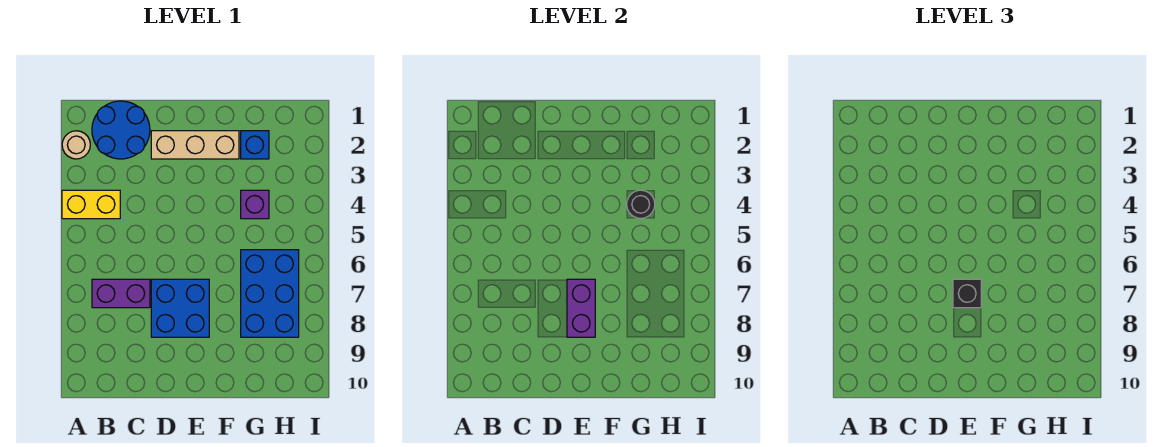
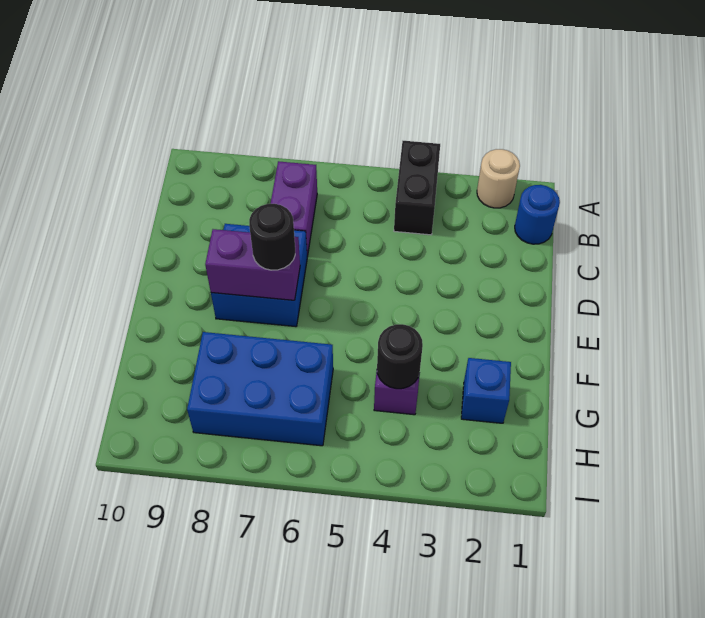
yellow brick A4:B4 level 1 -> black brick A4:B4 level 1
blue round brick B1:C2 level 1 -> blue round brick B1 level 1
tan brick D2:F2 level 1 -> none
black brick E7 level 3 -> black round brick E7 level 3

